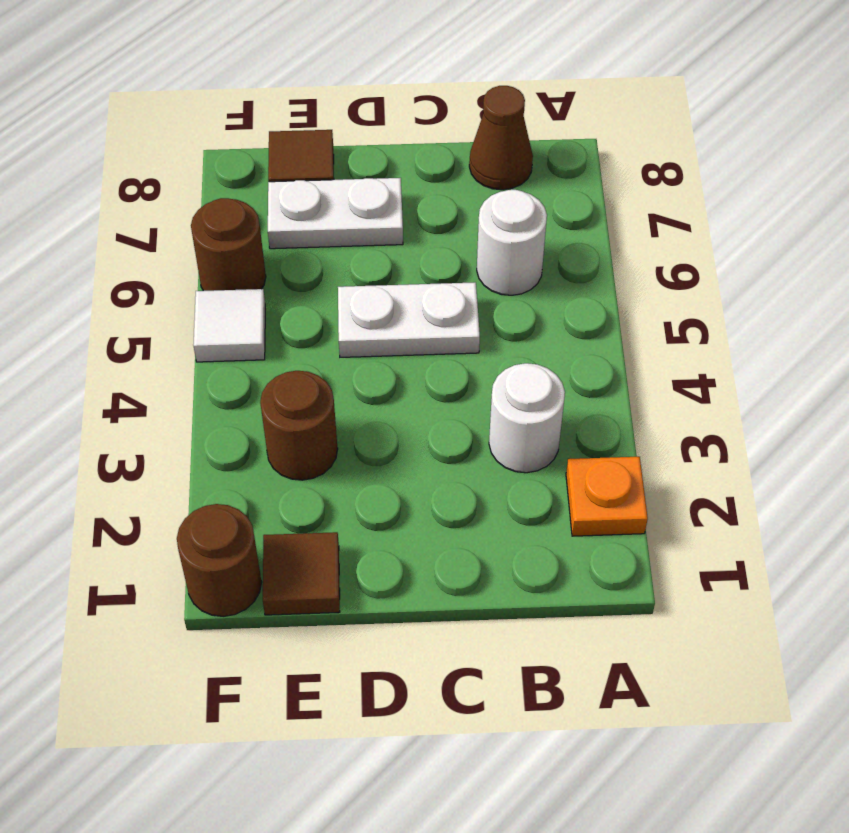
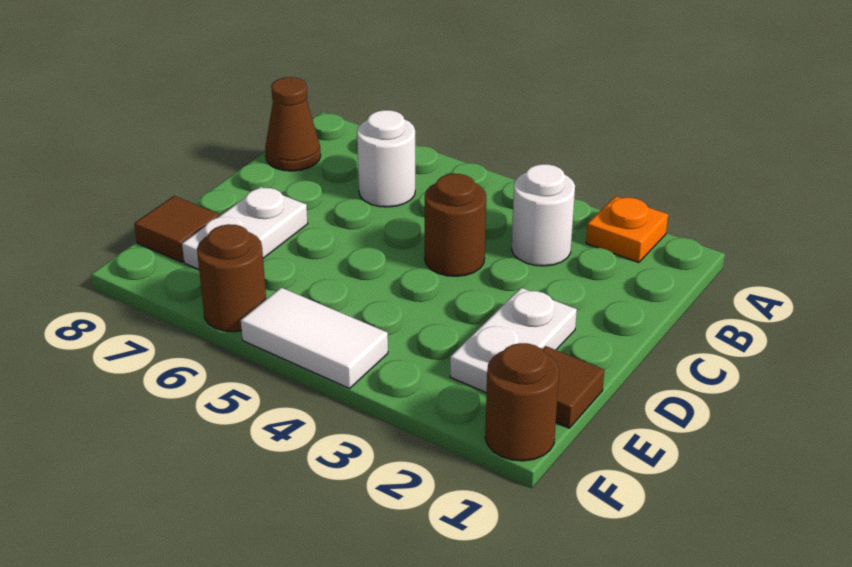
white plate C5:D5 level 1 -> white plate D2:E2 level 1
brown round brick E3 level 1 -> brown round brick C4 level 1
white tile F5 level 1 -> white tile F4:F5 level 1

